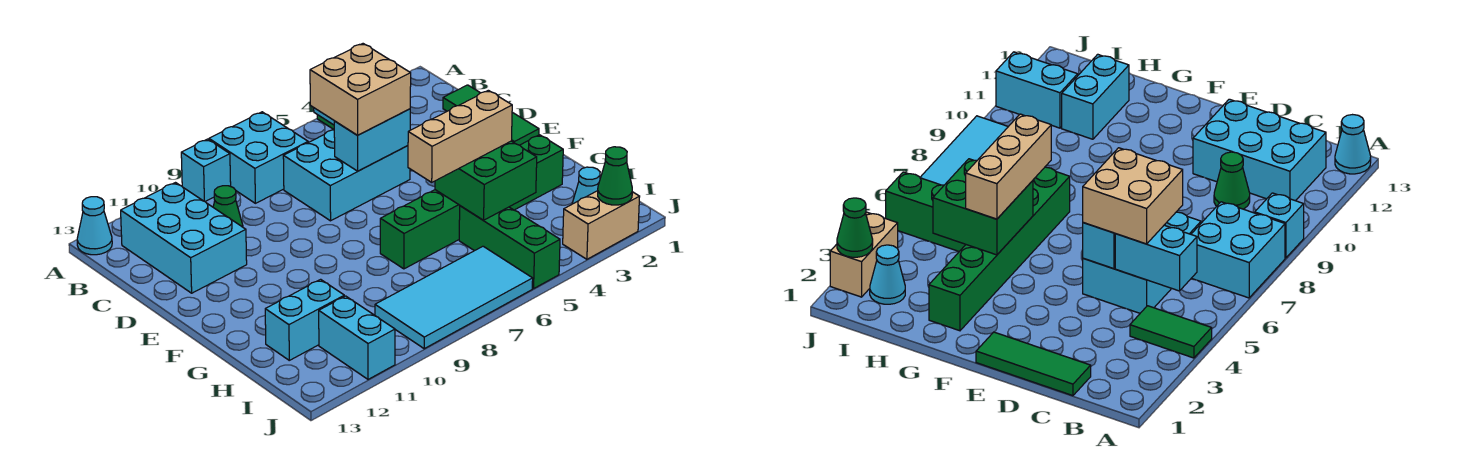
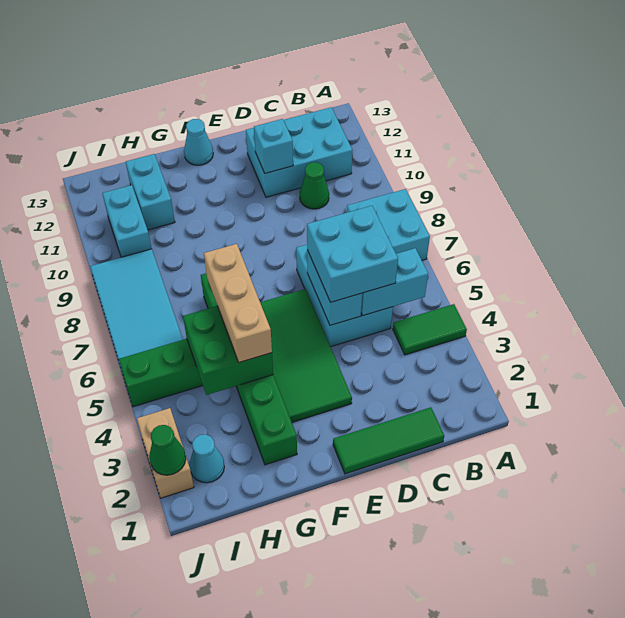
cyan brick A9 level 1 -> cyan brick D11 level 2
cyan cone A13 level 1 -> cyan cone F13 level 1
tan brick C5:D6 level 3 -> cyan brick C5:D6 level 3
none -> green tile E3:F6 level 1
cyan brick I11:J11 level 1 -> cyan brick I10:I11 level 1

